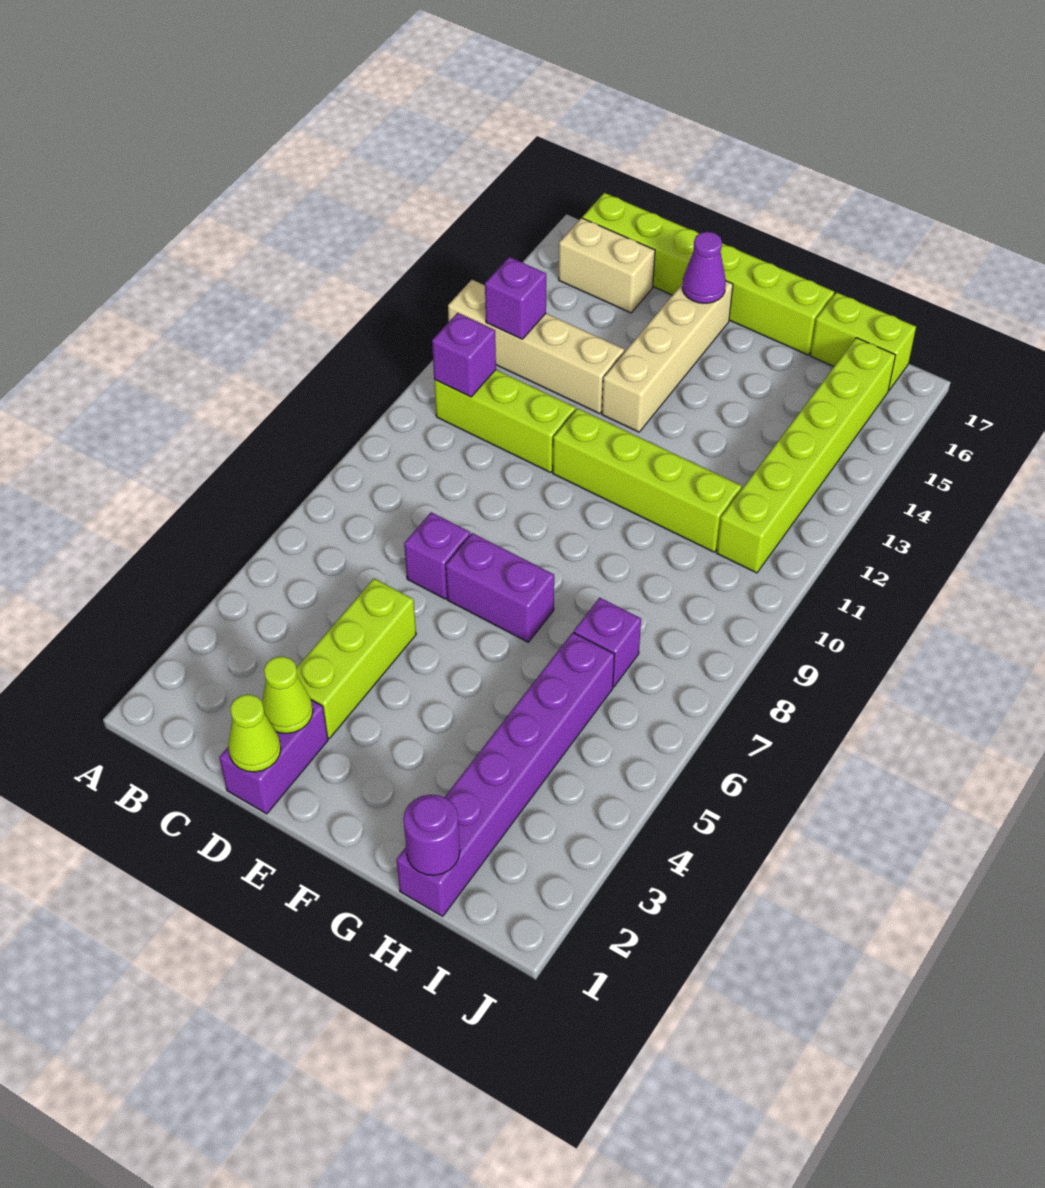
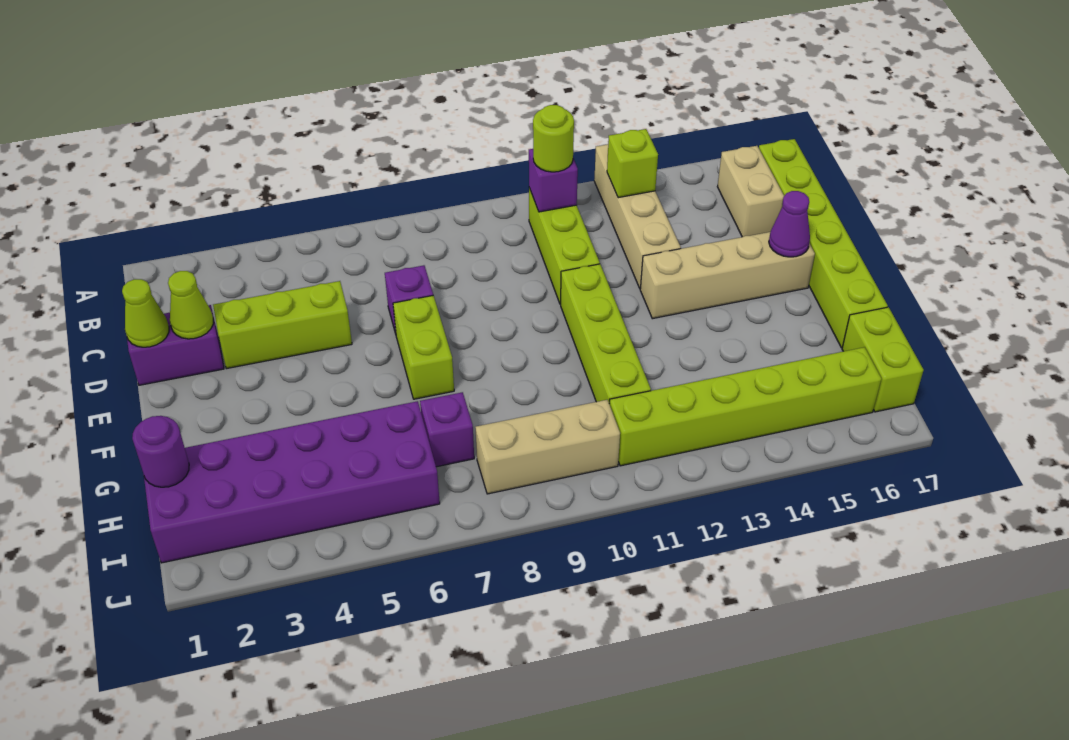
none -> lime round brick B11 level 3
purple brick B13 level 2 -> lime brick B13 level 2
purple brick E7:F7 level 1 -> lime brick E7:F7 level 1
purple brick H1:H6 level 1 -> purple brick H1:I6 level 1
none -> tan brick I8:I10 level 1

